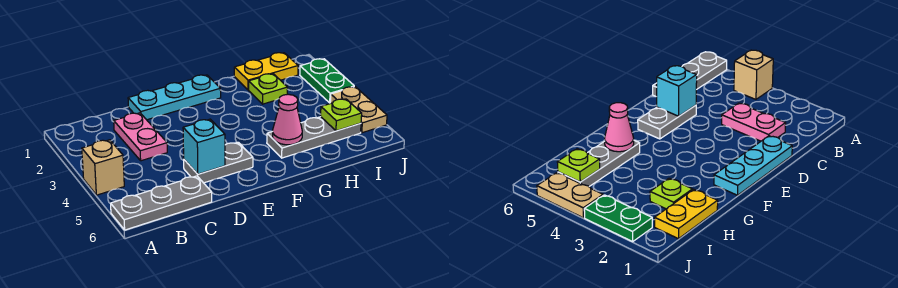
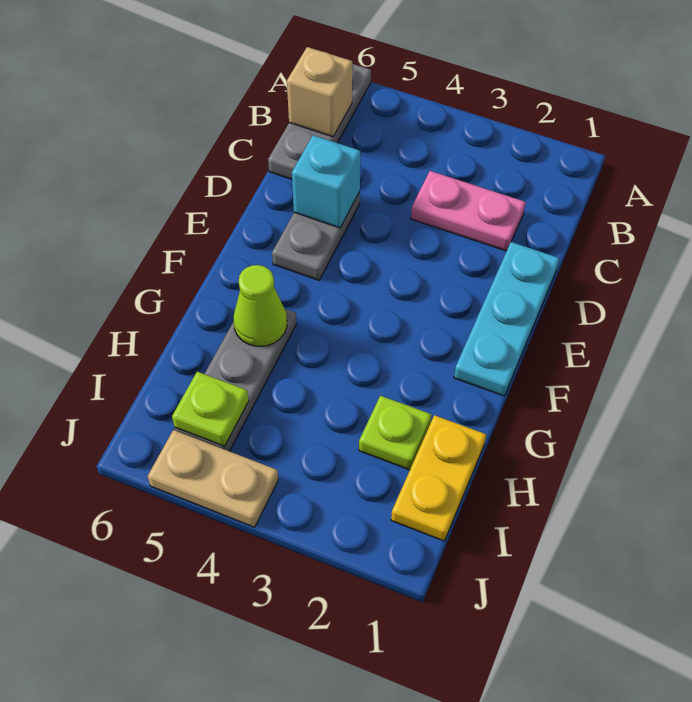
tan brick A4 level 1 -> tan brick B6 level 2
pink cone G5 level 2 -> lime cone G5 level 2
green plate J2:J3 level 1 -> none

